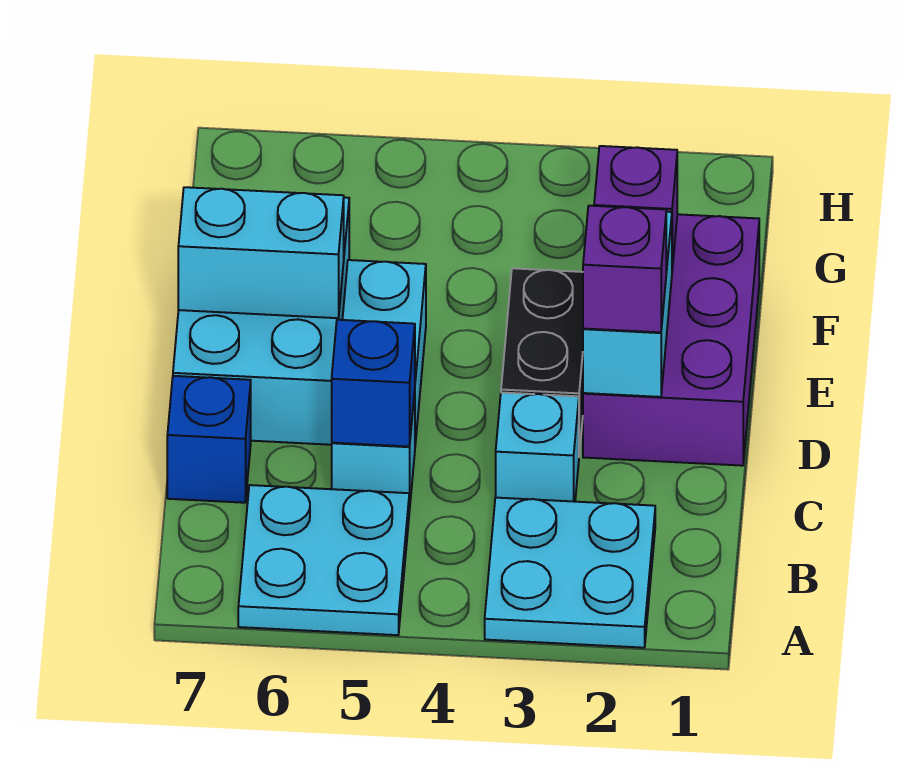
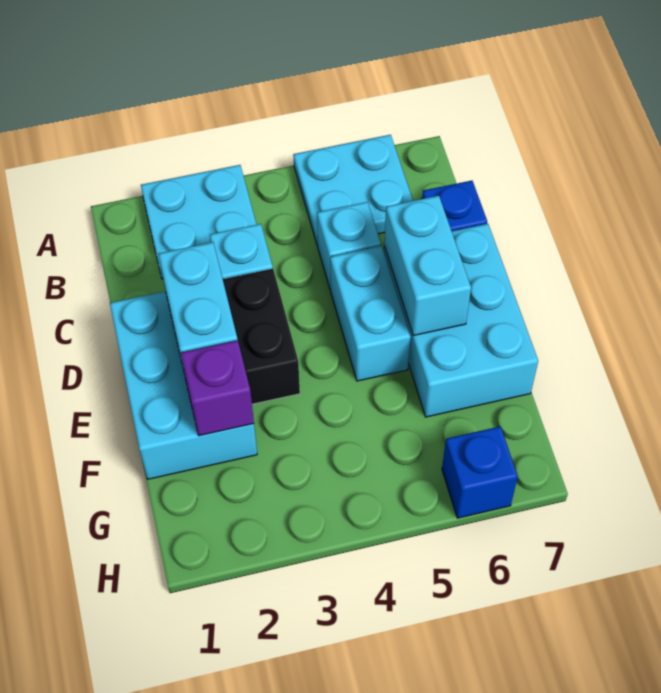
blue brick C5 level 2 -> blue brick H6 level 1
purple brick D1:F2 level 1 -> cyan brick D1:F2 level 1
purple brick D2 level 3 -> none
cyan brick E6:E7 level 2 -> cyan brick D6:E6 level 2

